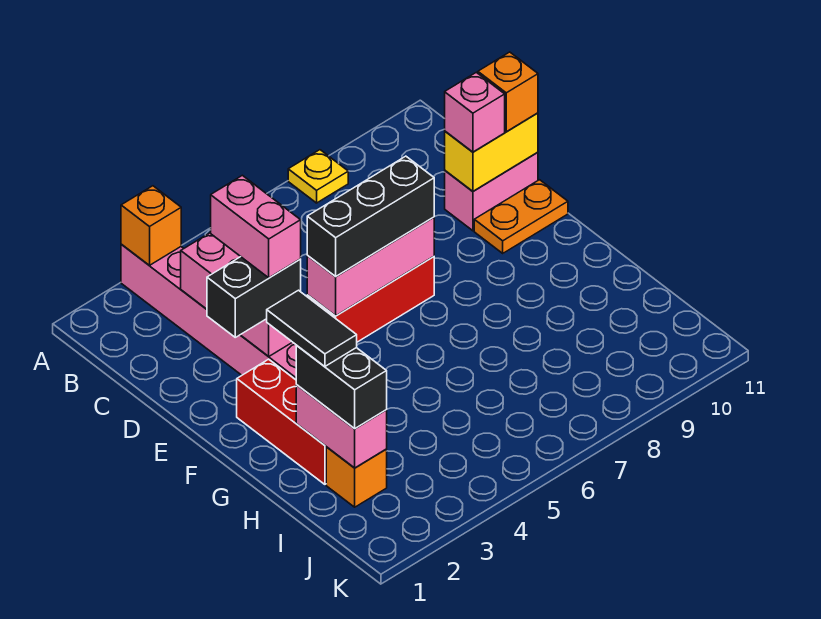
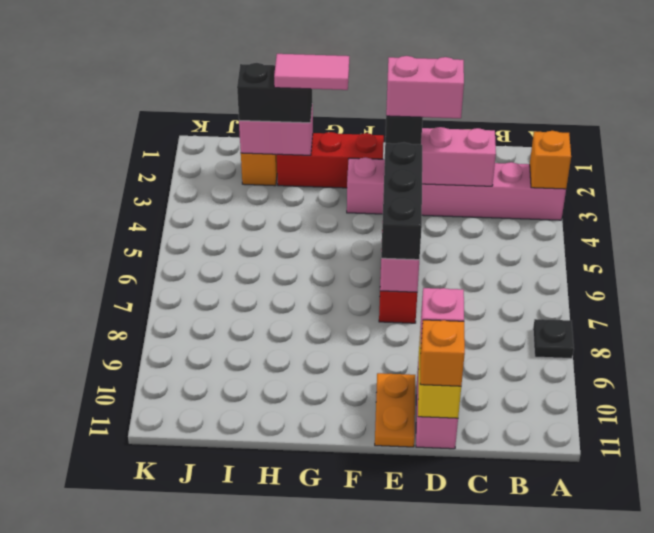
yellow plate A8 level 1 -> black plate A8 level 1
black tile G2:H2 level 4 -> pink tile G2:H2 level 4

